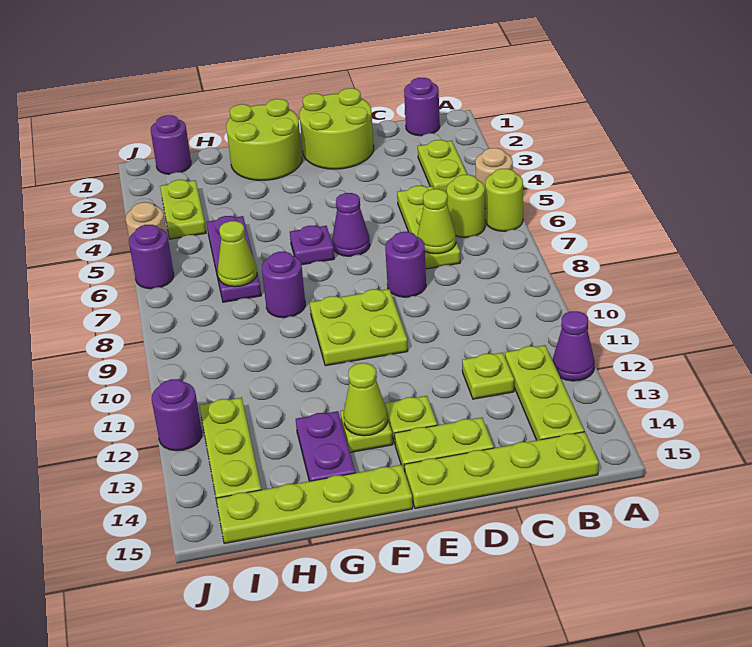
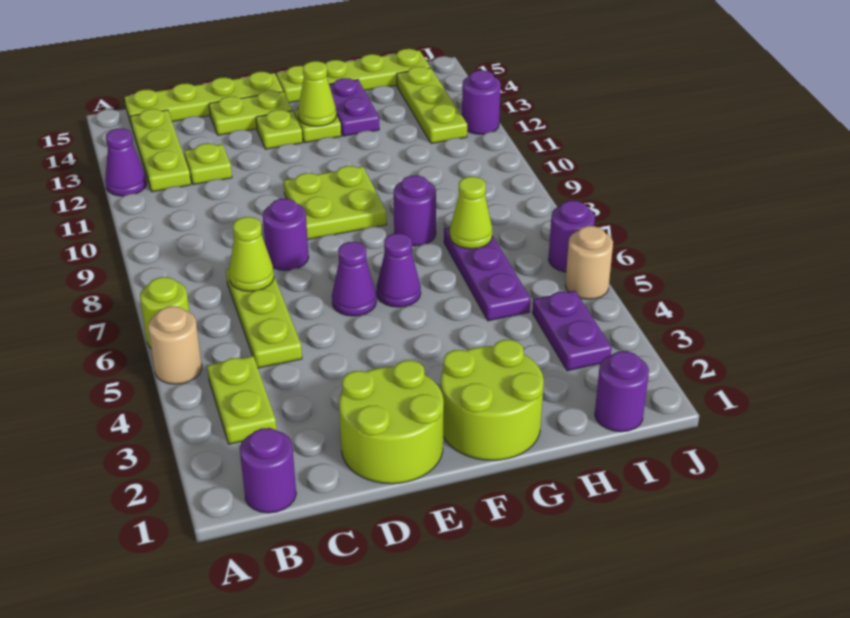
lime round brick B6 level 1 -> none
purple plate F6 level 1 -> purple cone F6 level 1
lime plate I3:I4 level 1 -> purple plate I3:I4 level 1

